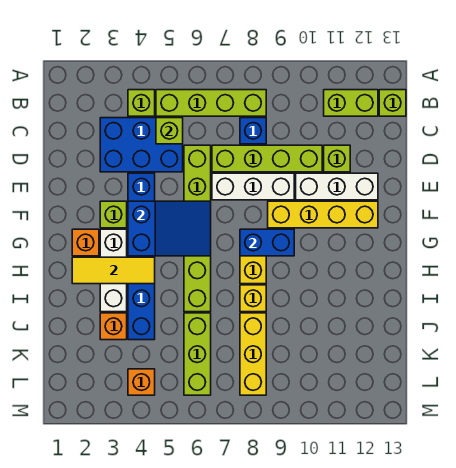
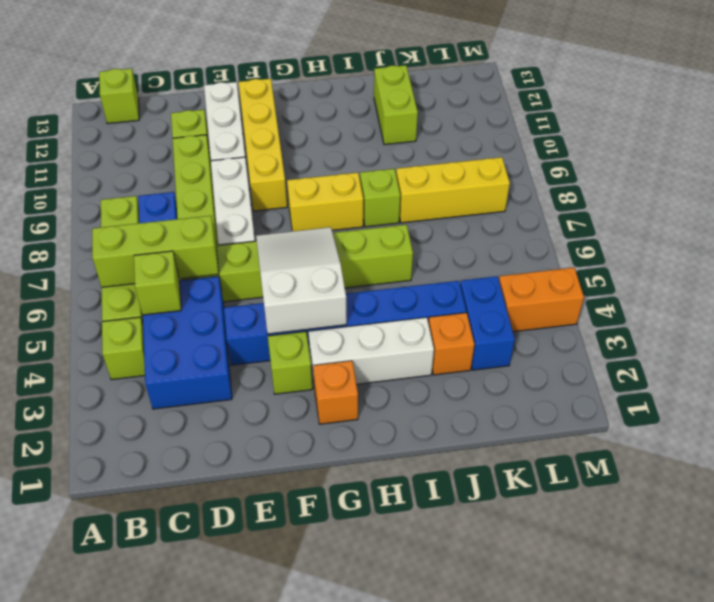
lime brick B11:B12 level 1 -> lime brick J11:J12 level 1
blue slope F4:G6 level 2 top 4 -> white slope F4:G6 level 2 top 4
blue brick G8:G9 level 2 -> blue brick K3:K4 level 1
yellow tile H2:H4 level 2 -> none
yellow brick I8 level 1 -> lime brick I8 level 1
lime brick J6:L6 level 1 -> lime brick B6:D6 level 2
orange brick L4 level 1 -> orange brick L4:M4 level 1

